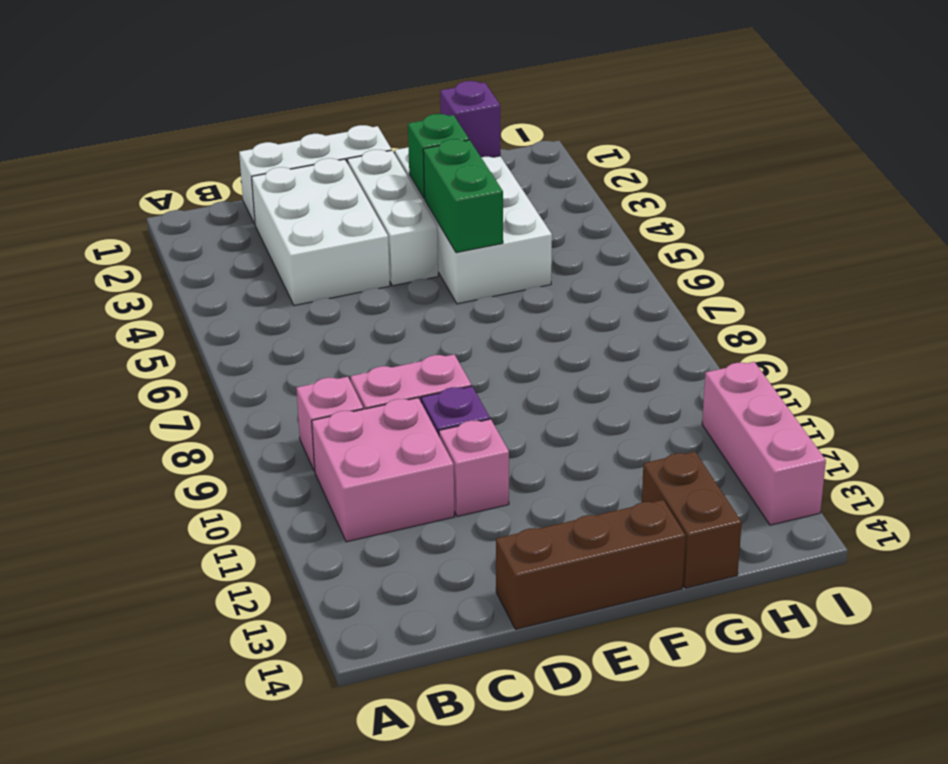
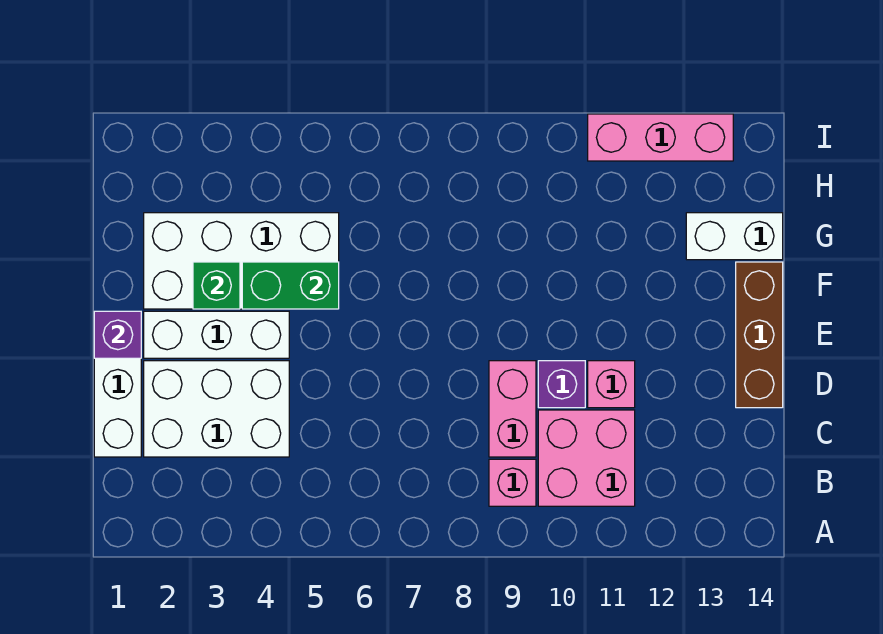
purple brick G2 level 2 -> purple brick E1 level 2
brown brick G13:G14 level 1 -> white brick G13:G14 level 1

